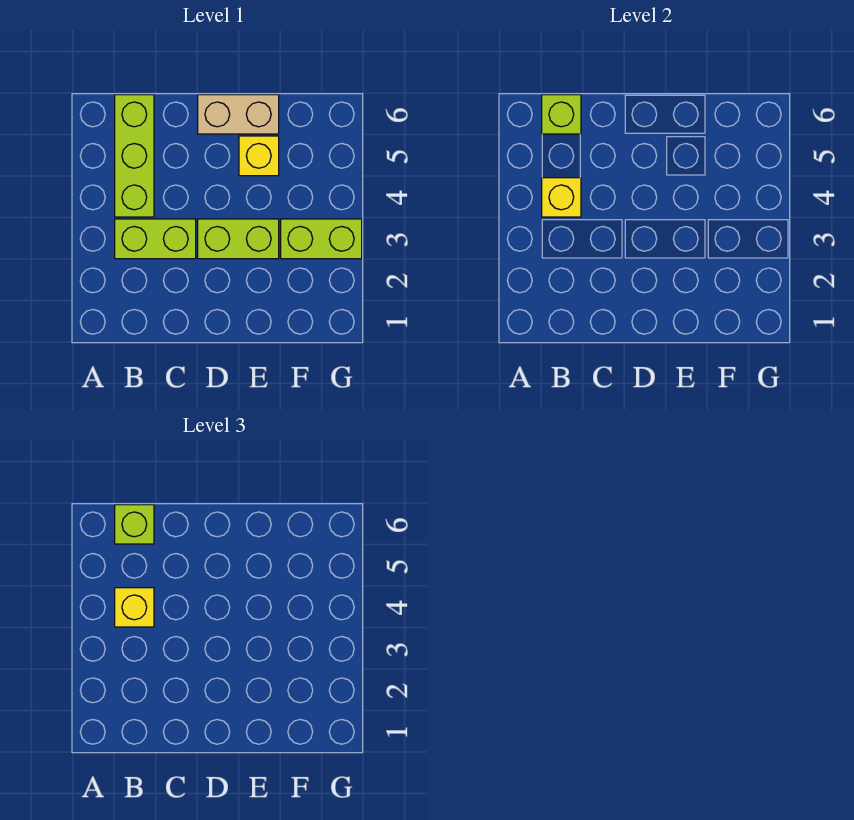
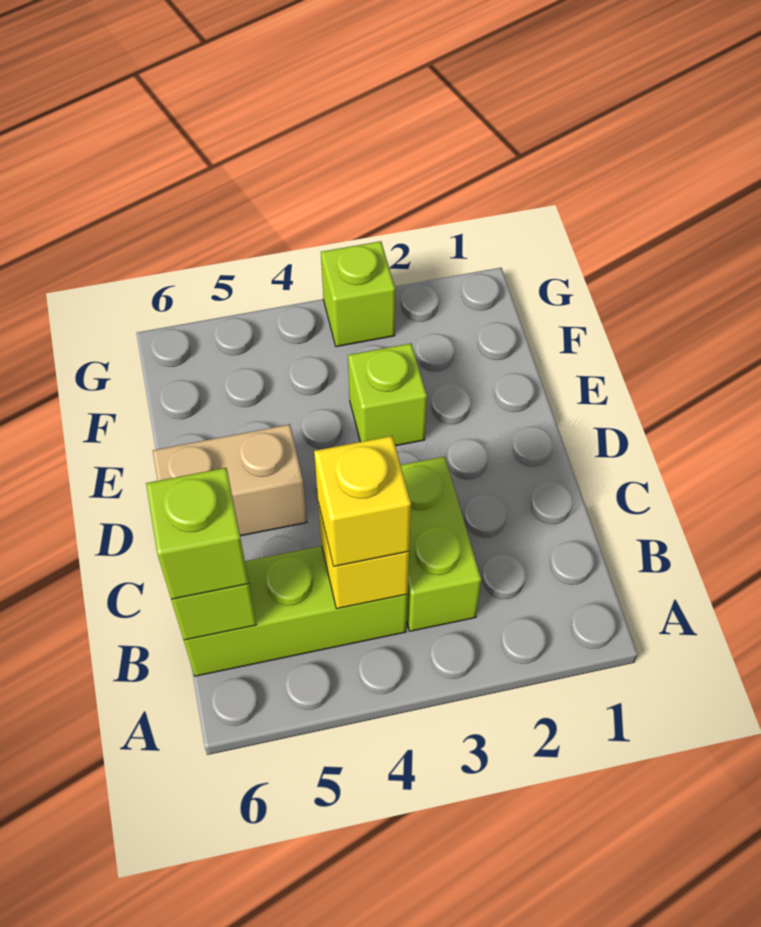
lime brick D3:E3 level 1 -> lime brick E3 level 1
tan brick D6:E6 level 1 -> tan brick D5:D6 level 1
yellow brick E5 level 1 -> none
lime brick F3:G3 level 1 -> lime brick G3 level 1

